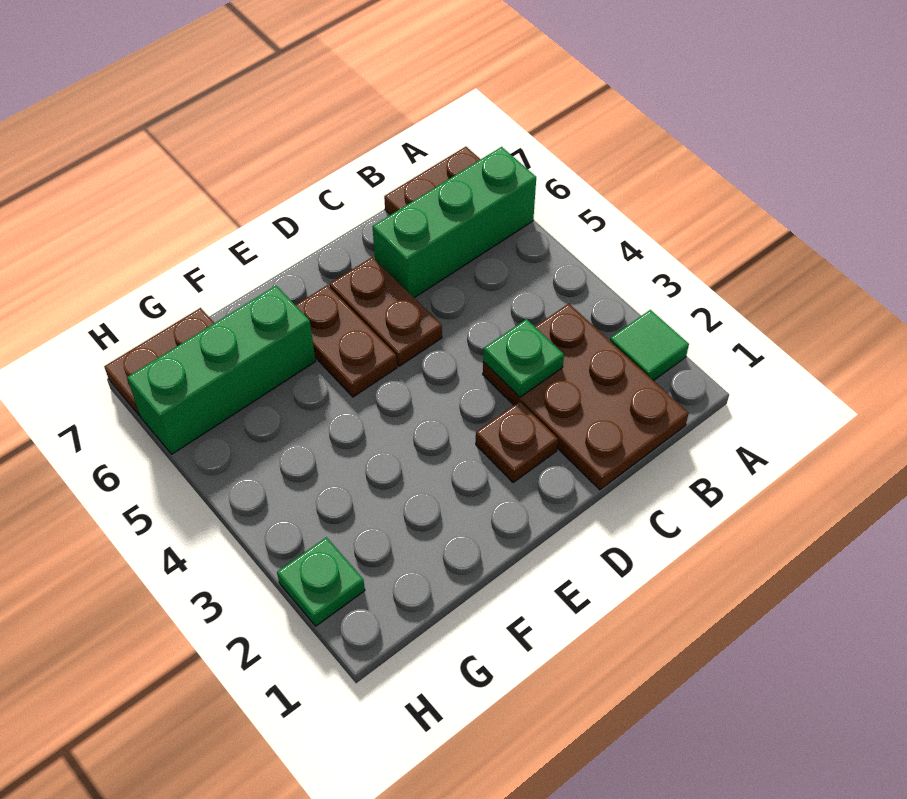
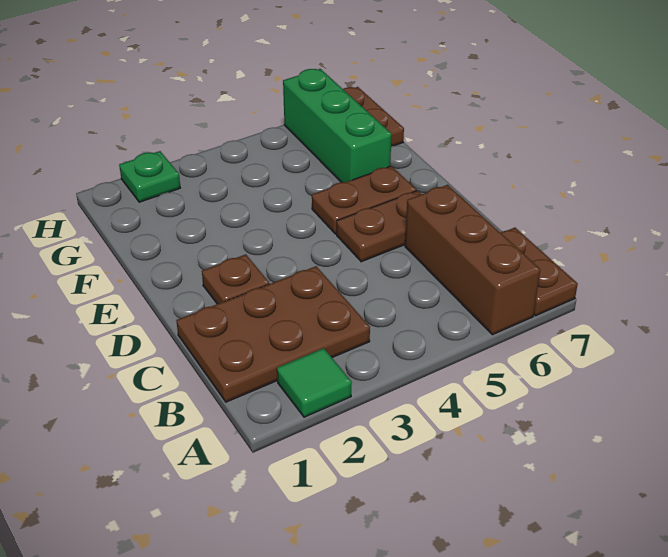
green brick A6:C6 level 1 -> brown brick A6:C6 level 1
green plate C3 level 2 -> none

